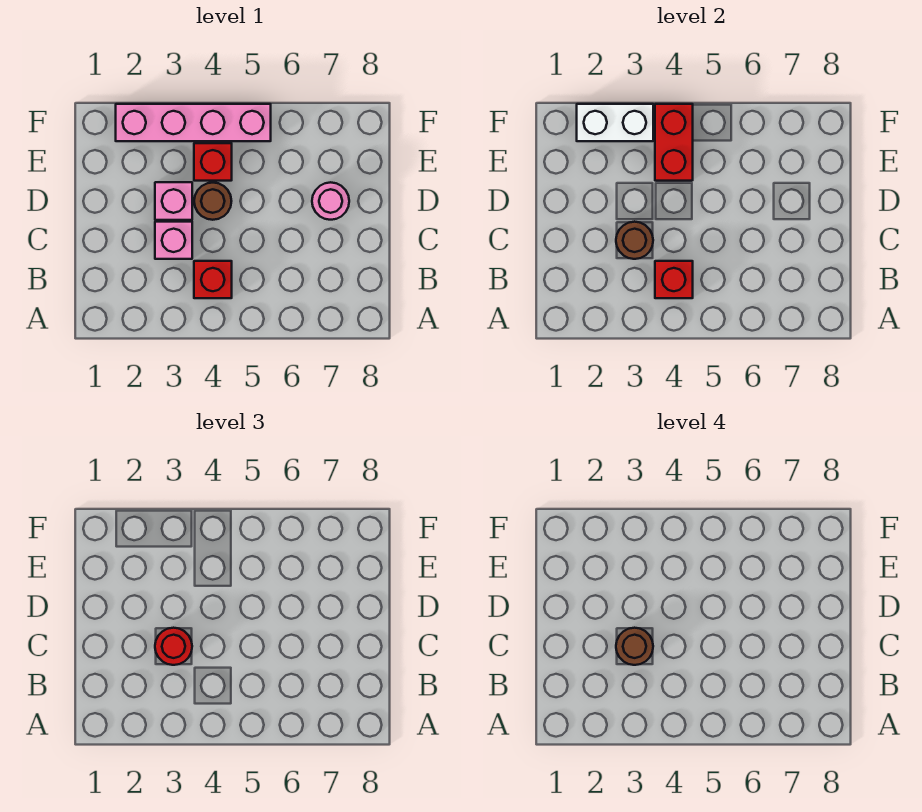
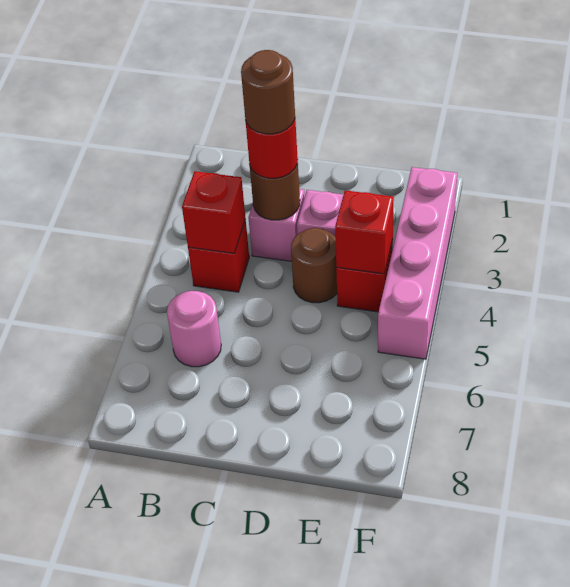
pink round brick D7 level 1 -> pink round brick B6 level 1
red brick E4:F4 level 2 -> red brick E4 level 2
white brick F2:F3 level 2 -> none

